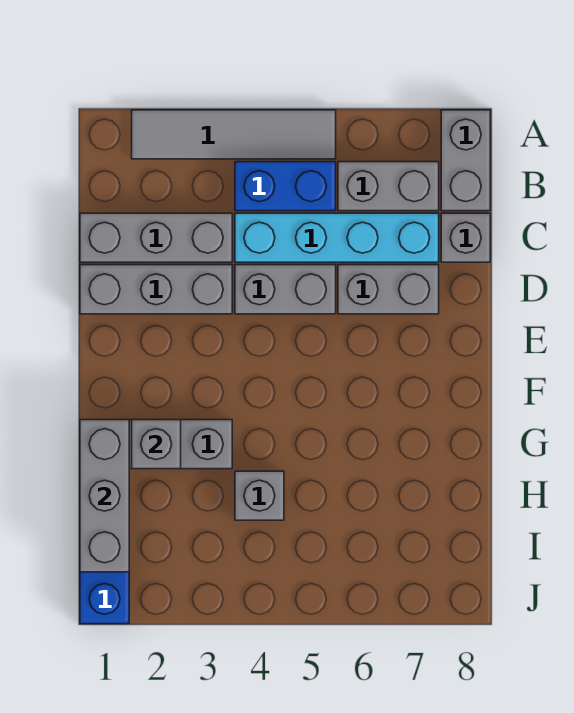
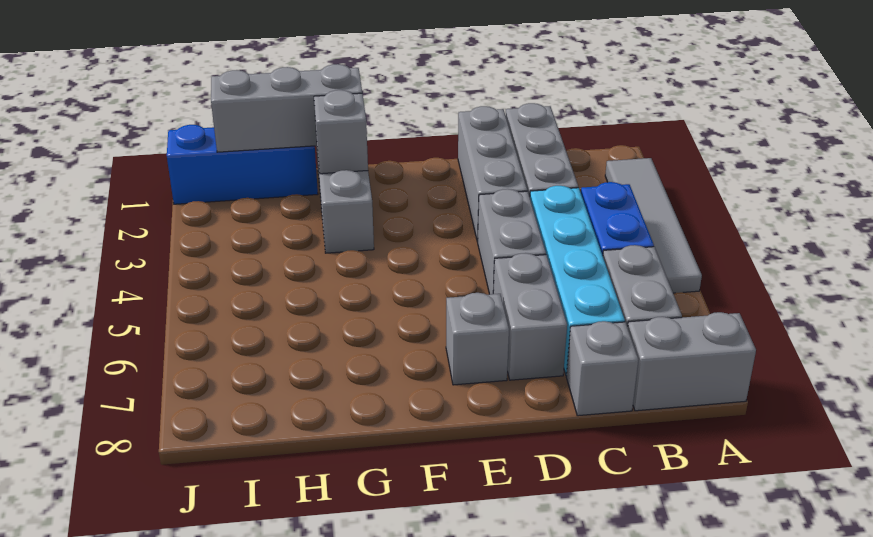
grey brick H4 level 1 -> grey brick E7 level 1

